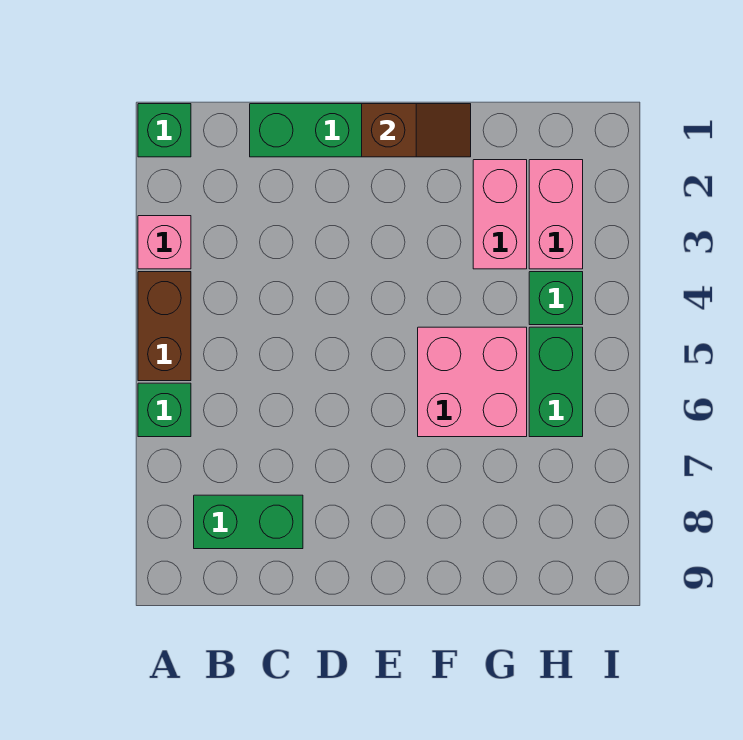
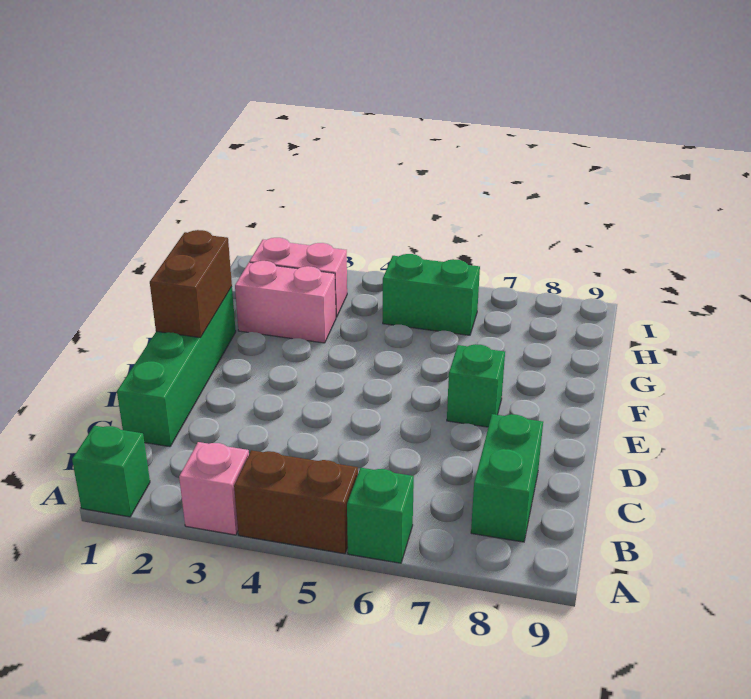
brown slope E1:F1 level 2 top E -> brown brick E1:F1 level 2
pink brick F5:G6 level 1 -> none
green brick H4 level 1 -> green brick E7 level 1

